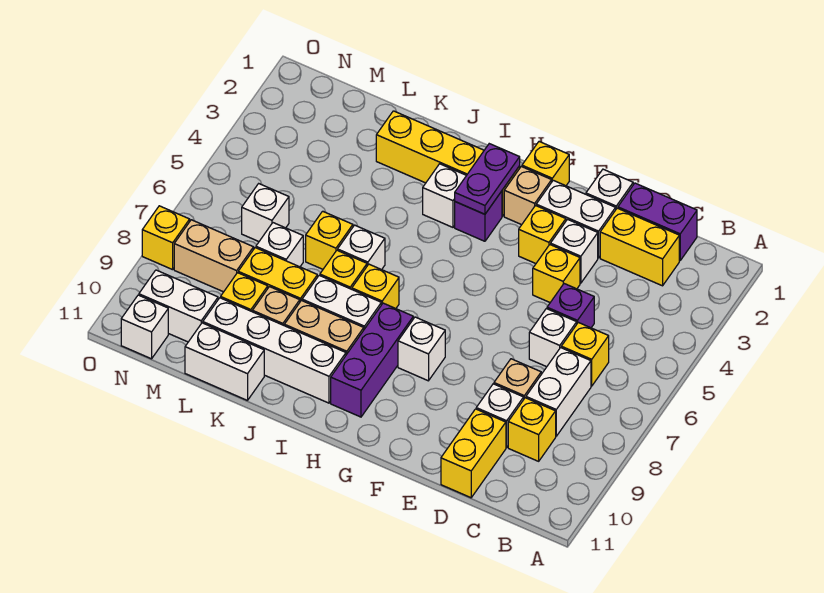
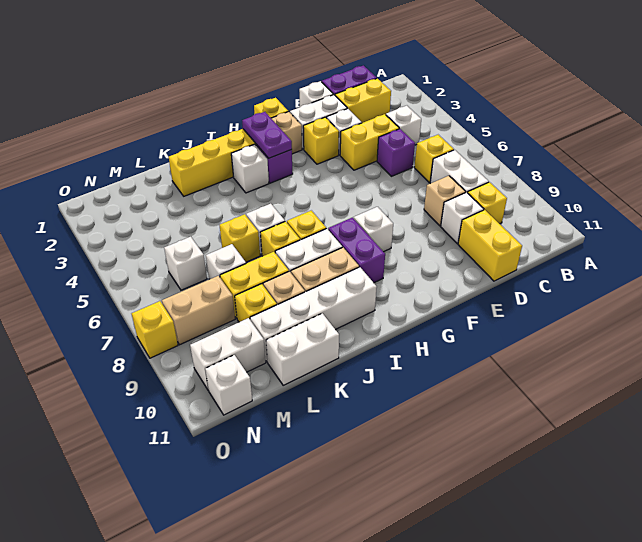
white brick D6 level 1 -> white brick C4 level 1
yellow brick E4 level 1 -> yellow brick D4:E4 level 1
purple brick H8:H10 level 1 -> purple brick H8:H9 level 1

